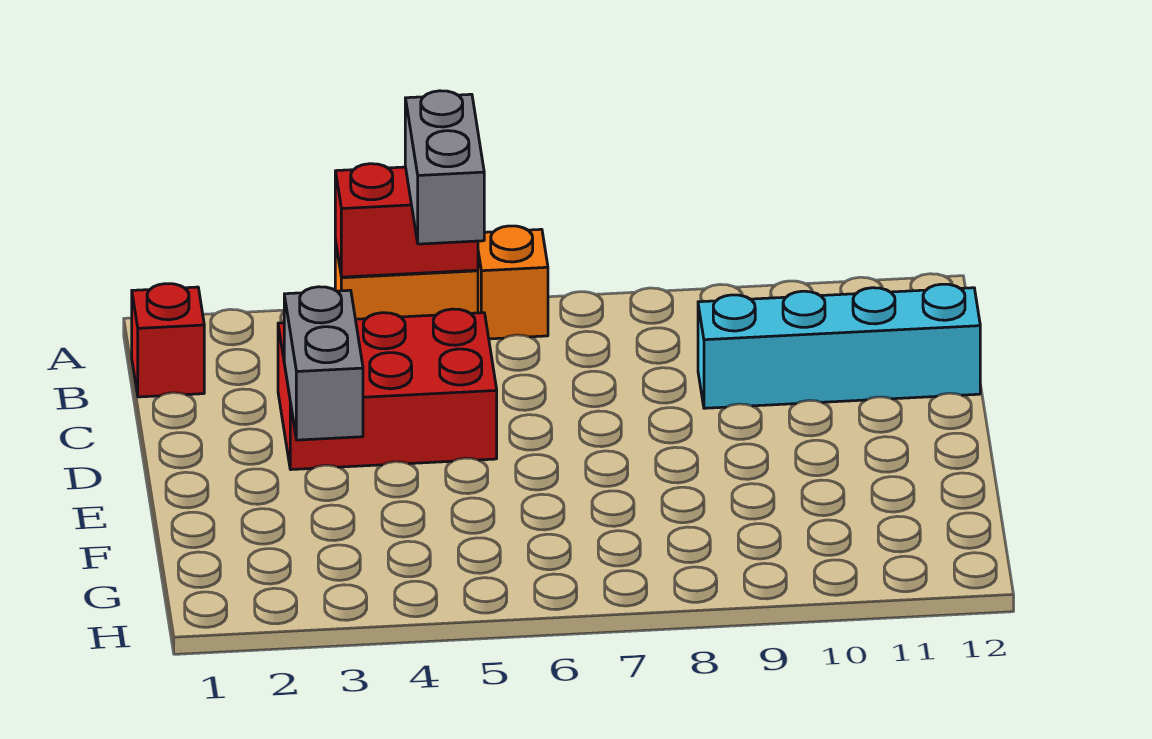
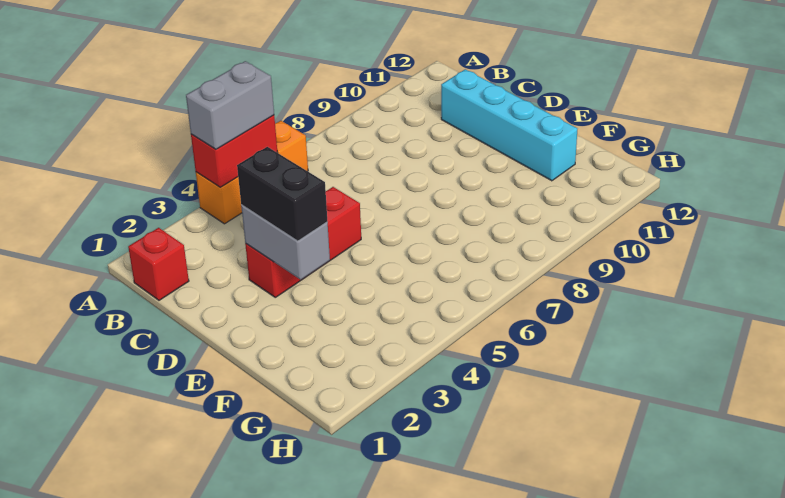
grey brick A5:B5 level 3 -> grey brick A4:A5 level 3
red brick C3:D5 level 1 -> red brick D3:D5 level 1
cyan brick C9:C12 level 1 -> cyan brick C11:F11 level 1
none -> black brick D3:E3 level 3

